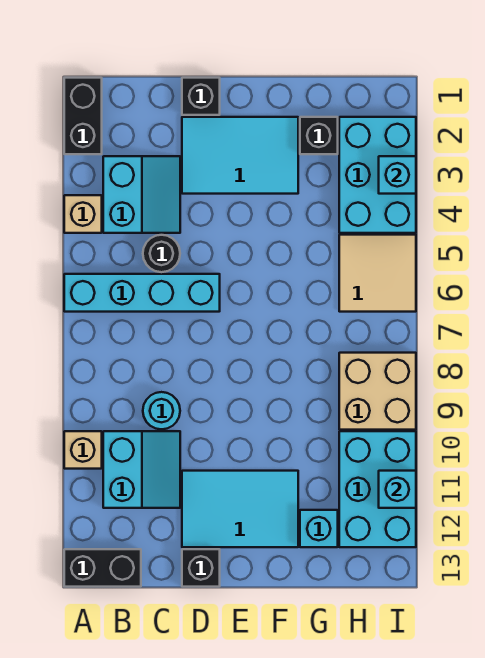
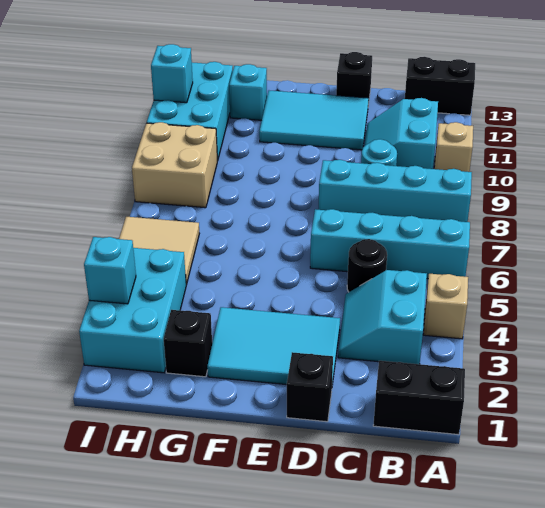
black brick A1:A2 level 1 -> black brick A1:B1 level 1
none -> cyan brick A8:D8 level 1

